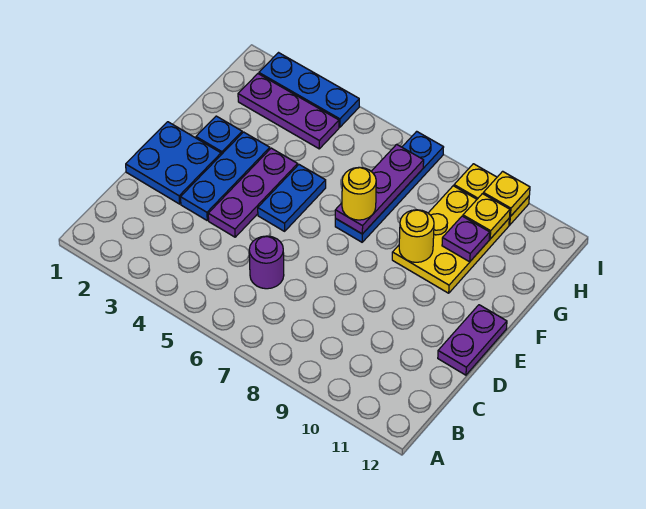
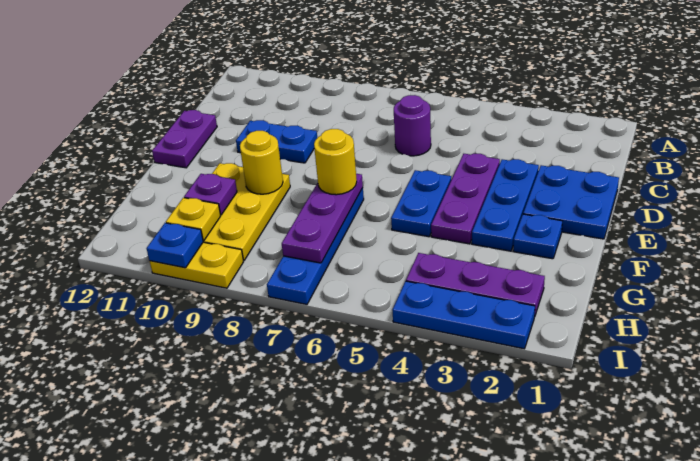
none -> blue plate D9:D10 level 1
yellow plate I10 level 2 -> blue plate I10 level 2

